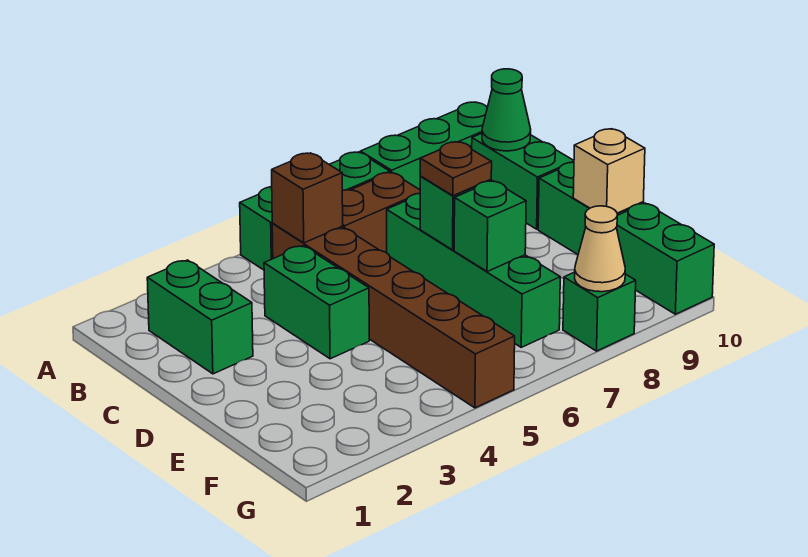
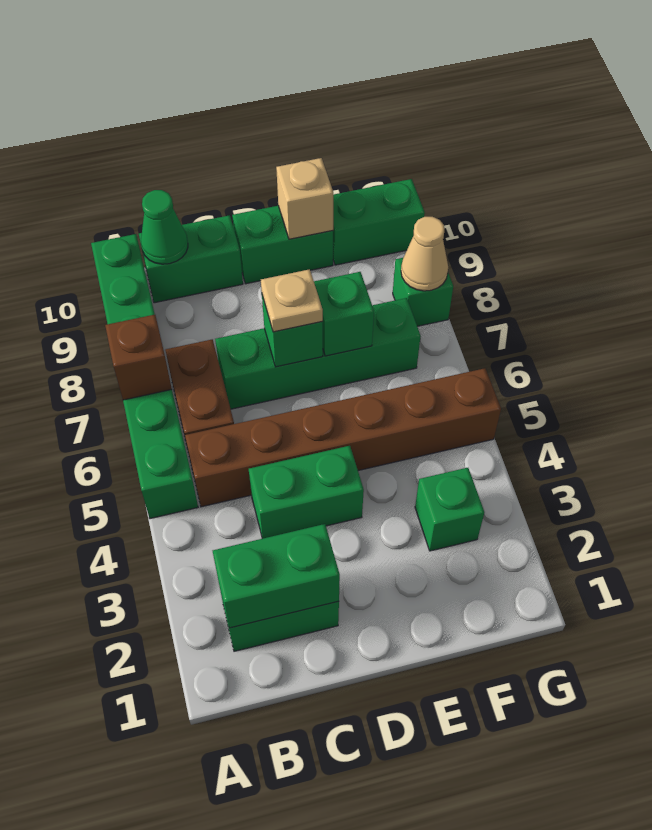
none -> green brick B2:C2 level 2
brown brick B5 level 2 -> brown brick A7 level 2
brown plate D7 level 3 -> tan plate D7 level 3
none -> green brick F3 level 1

